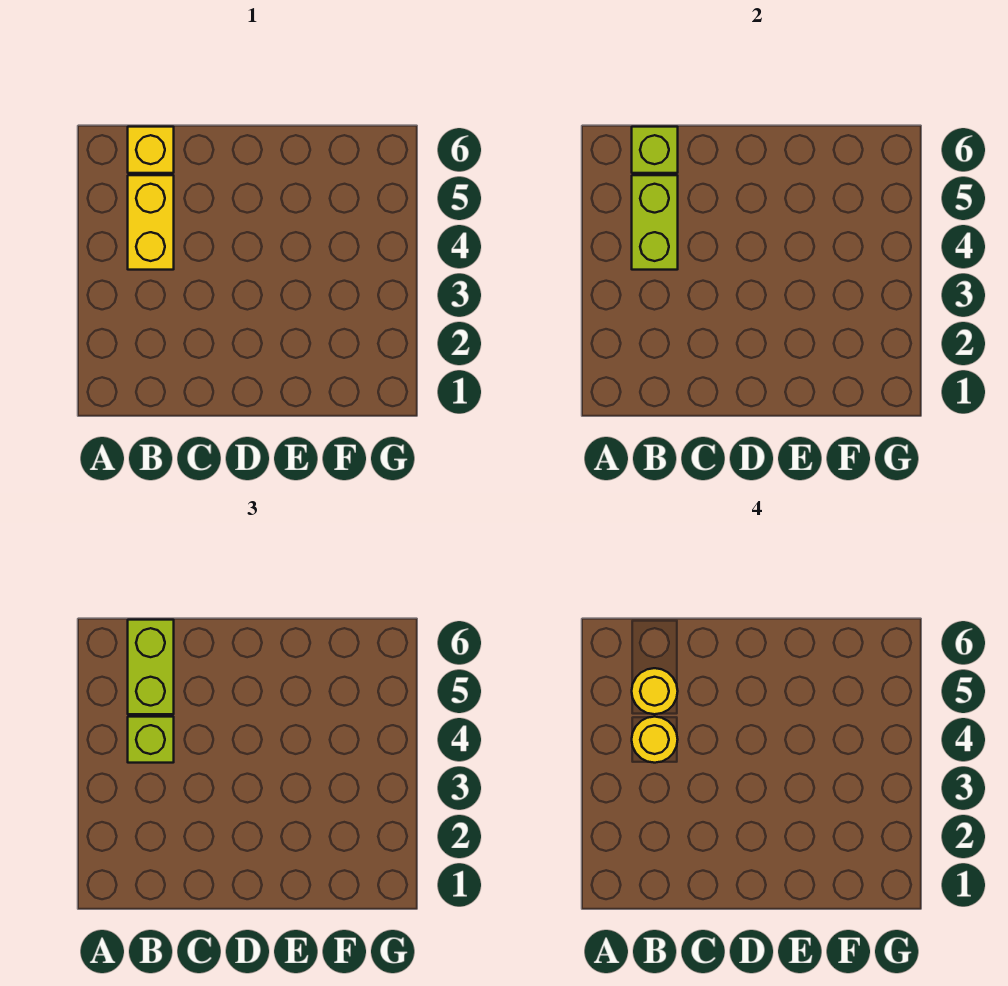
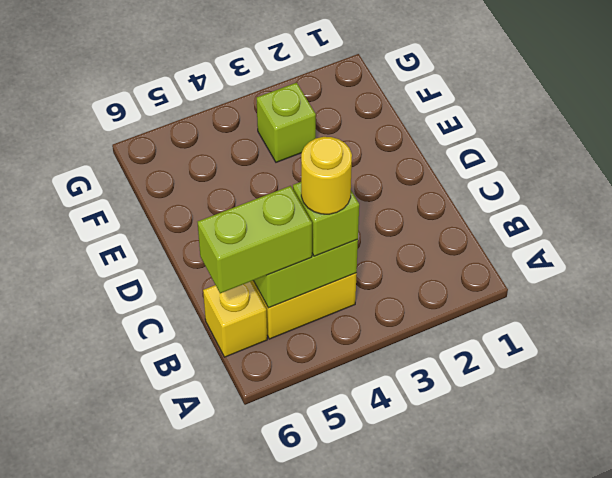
yellow round brick B5 level 4 -> none
lime brick B6 level 2 -> lime brick F3 level 1

